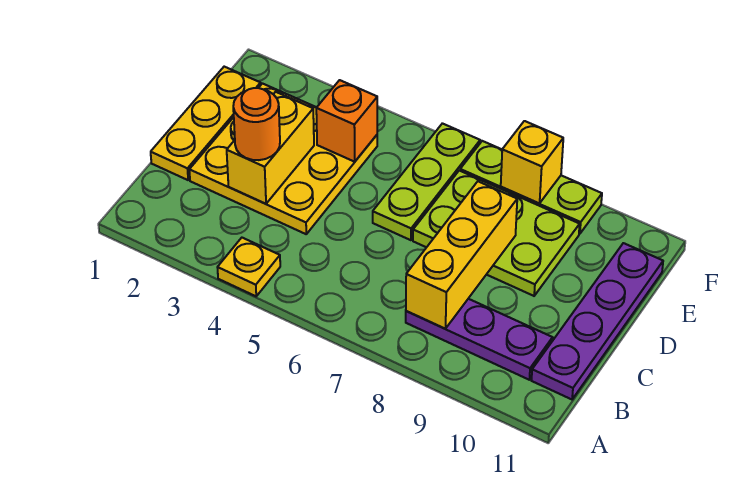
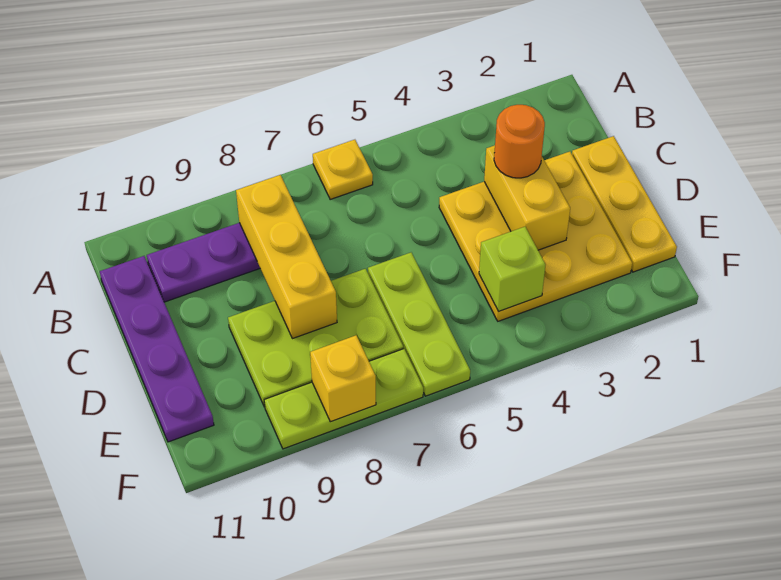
yellow plate A4 level 1 -> yellow plate A6 level 1
orange brick E4 level 2 -> lime brick E4 level 2

